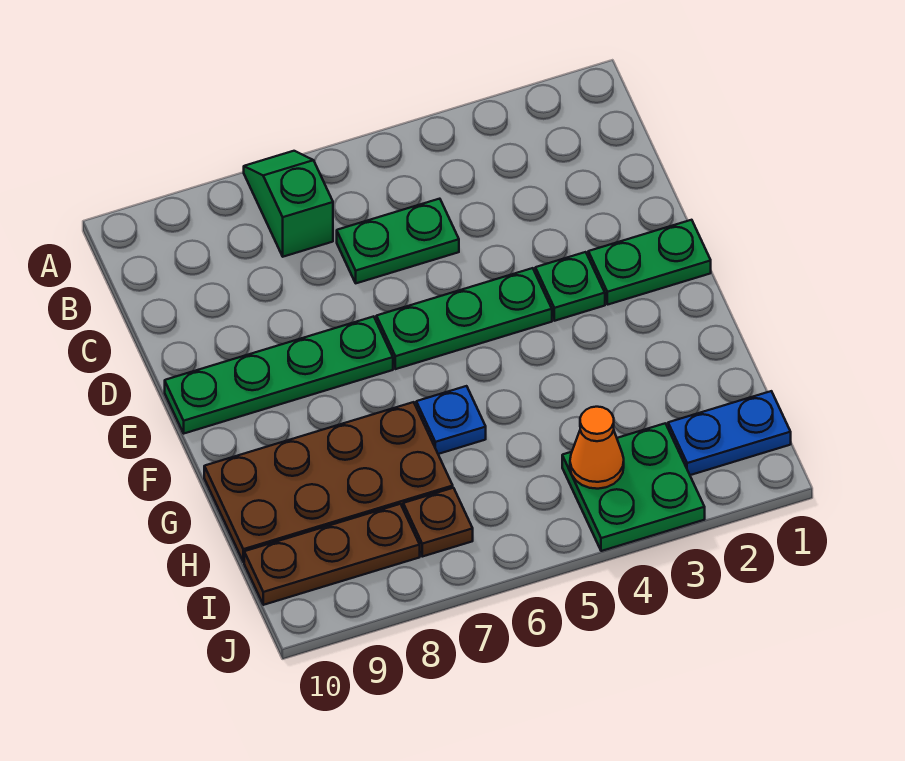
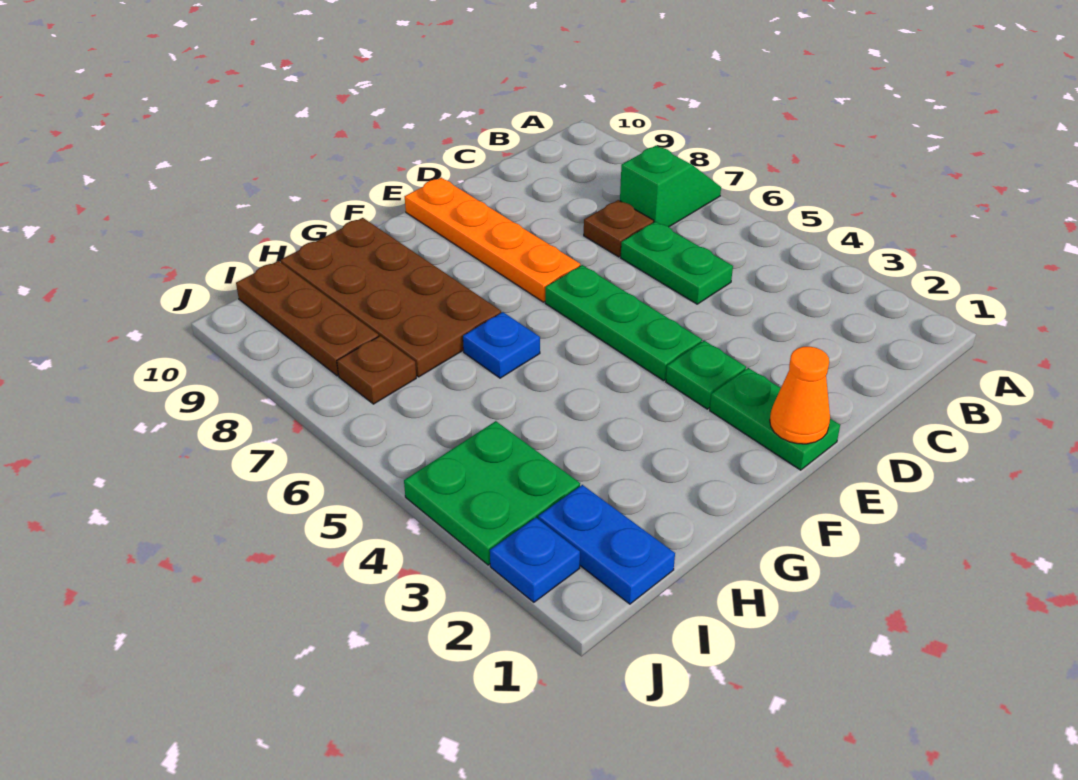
none -> brown plate C7 level 1
green plate E7:E10 level 1 -> orange plate E7:E10 level 1
orange cone I4 level 2 -> orange cone E1 level 2
none -> blue plate J2 level 1

